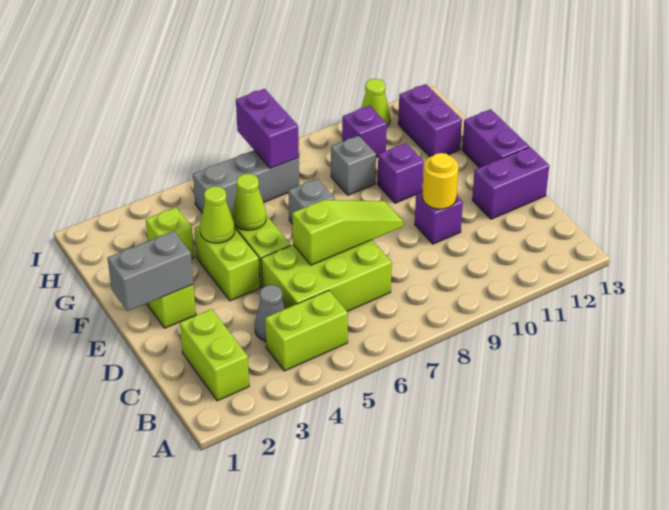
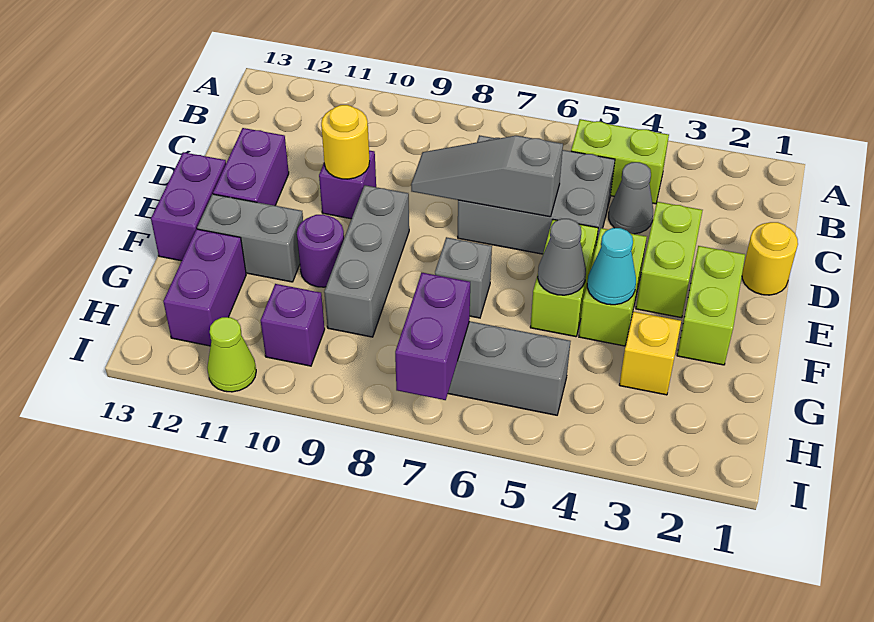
lime brick B2:C2 level 1 -> lime brick D3:E3 level 1
lime brick C5:D7 level 1 -> grey brick C5:D7 level 1
none -> yellow round brick D1 level 1
lime slope D6:D8 level 2 top 6 -> grey slope D6:D8 level 2 top 6
purple brick D12:D13 level 1 -> purple brick D12:E12 level 1
grey brick E1:E2 level 2 -> grey brick F11:F12 level 1
lime cone F4 level 2 -> cyan cone F4 level 2
lime cone F5 level 2 -> grey cone F5 level 2
purple brick F10 level 1 -> purple round brick F10 level 1
lime brick G3 level 1 -> yellow brick G3 level 1
grey brick G9 level 1 -> grey brick E9:G9 level 1

